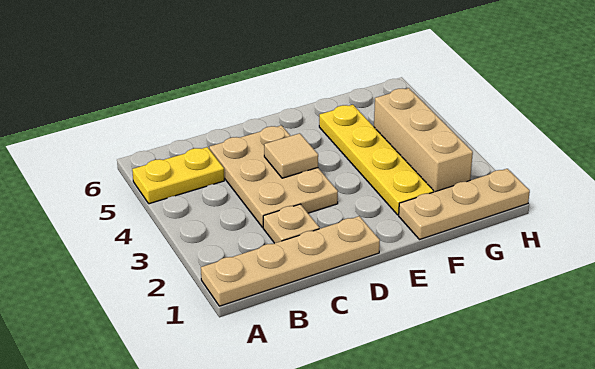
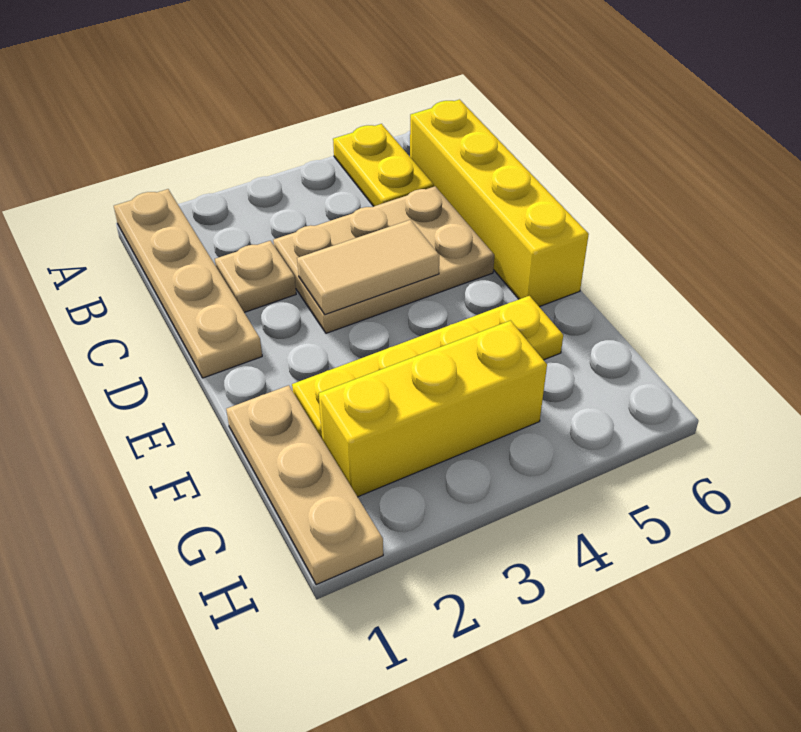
none -> yellow brick B6:E6 level 1
tan tile D4 level 2 -> tan tile D3:D4 level 2
tan brick G2:G4 level 1 -> yellow brick G2:G4 level 1

